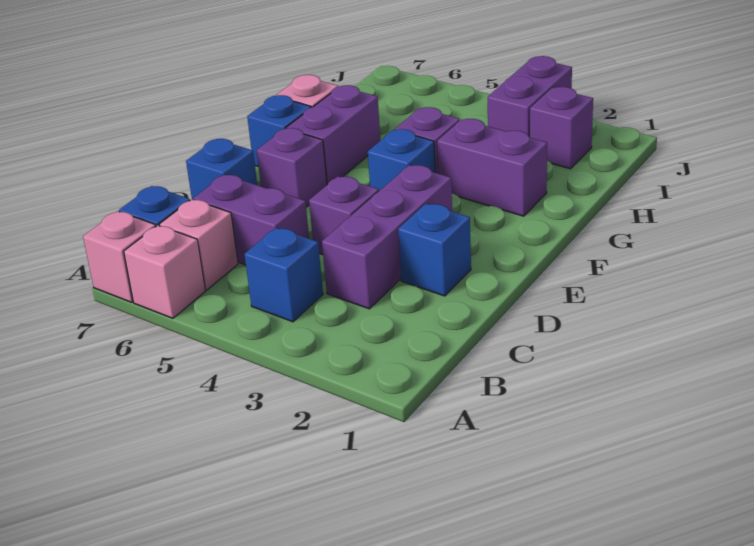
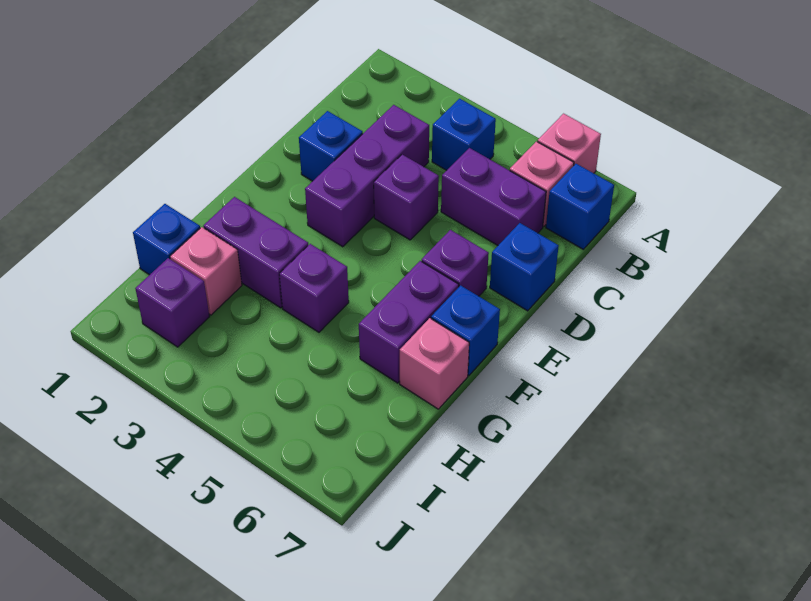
pink brick A7 level 1 -> pink brick H2 level 1
blue brick F4 level 1 -> blue brick H1 level 1
purple brick I3:J3 level 1 -> none

